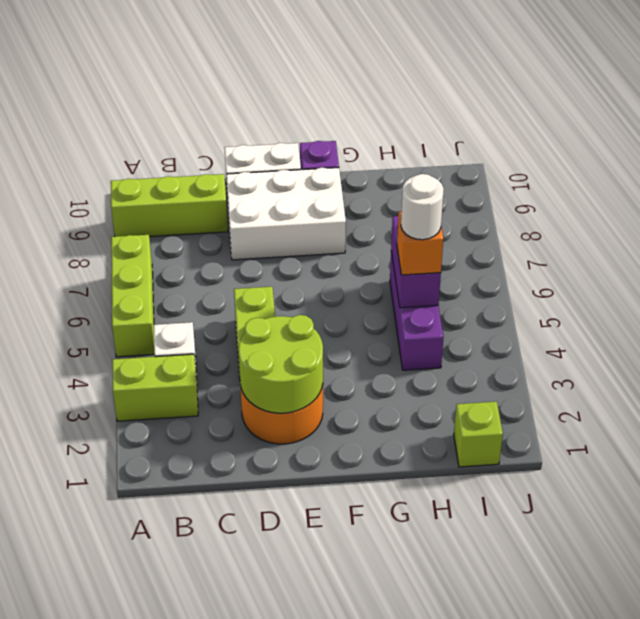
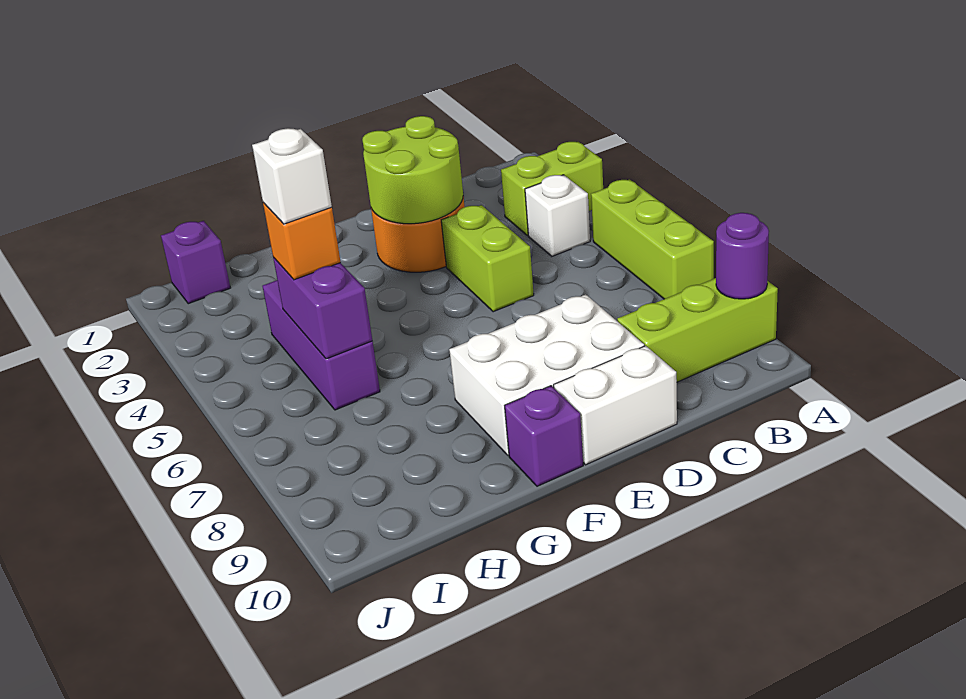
none -> purple round brick A9 level 2
white round brick H5 level 4 -> white brick H5 level 4
lime brick I1 level 1 -> purple brick I1 level 1

